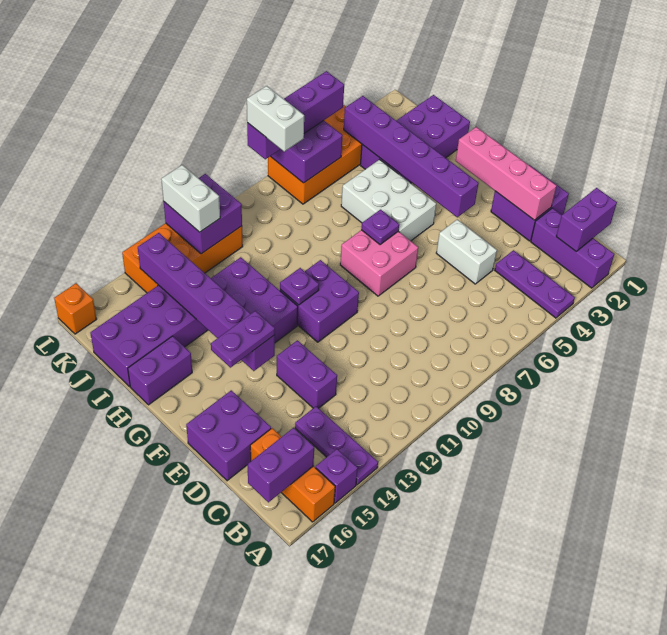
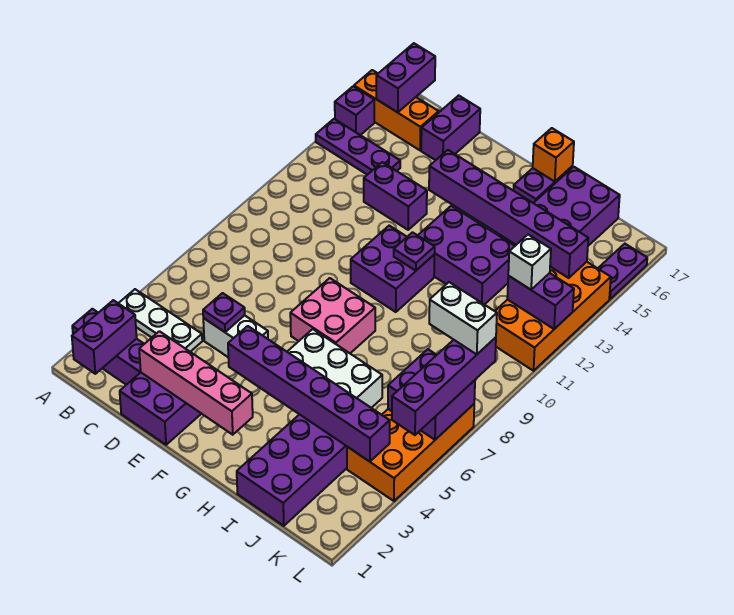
purple plate A4:C4 level 1 -> white plate A4:C4 level 1
purple brick D16:E17 level 1 -> purple brick D16:D17 level 1
purple plate F14:F15 level 3 -> purple plate L15:L16 level 1
purple plate G7 level 2 -> purple plate D5 level 2
purple brick K11:L12 level 2 -> purple brick K12:L12 level 2
white brick K12:L12 level 3 -> white brick K12 level 3
orange brick L17 level 1 -> orange brick H17 level 2

